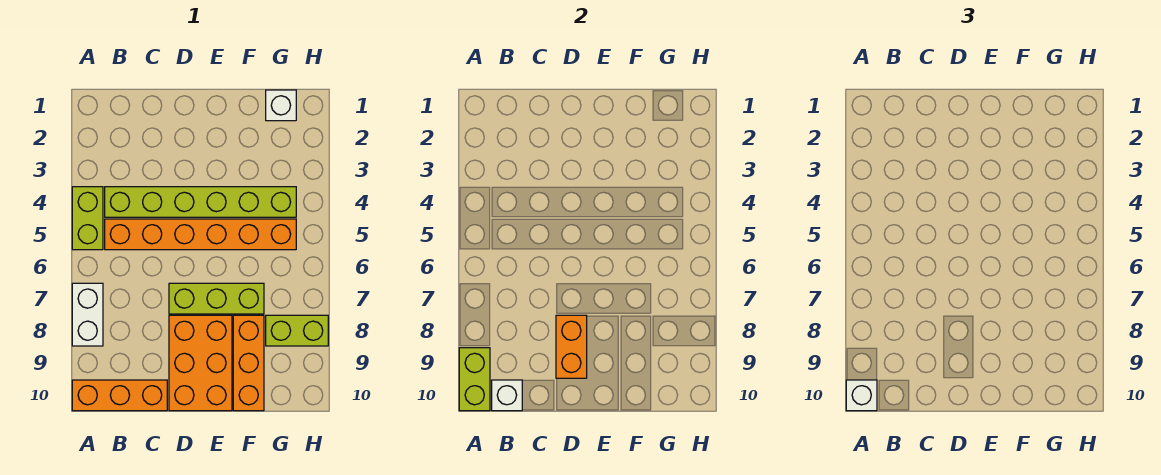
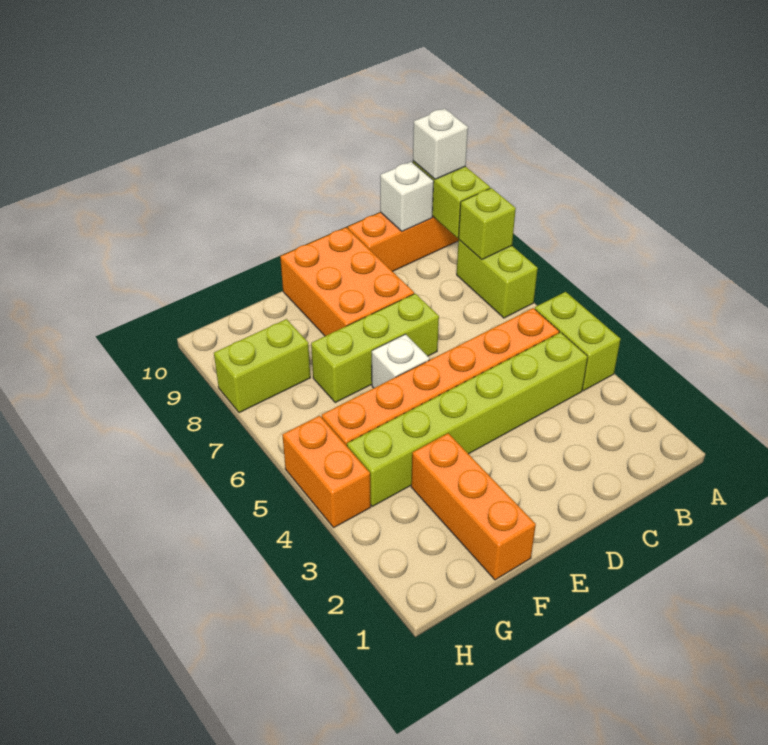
white brick A7:A8 level 1 -> lime brick A7:A8 level 1
none -> lime brick A8 level 2
orange brick D8:D9 level 2 -> orange brick H4:H5 level 1
orange brick F8:F10 level 1 -> orange brick F1:F3 level 1
white brick G1 level 1 -> white brick E6 level 1

